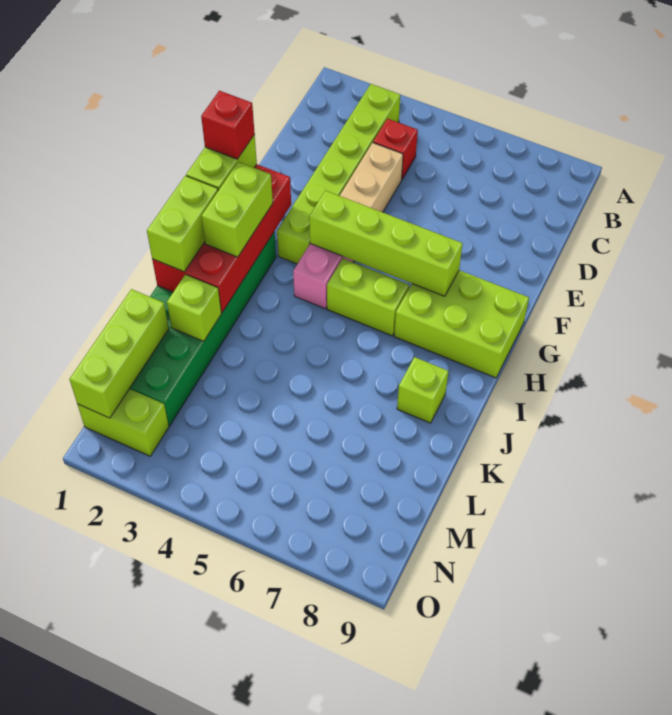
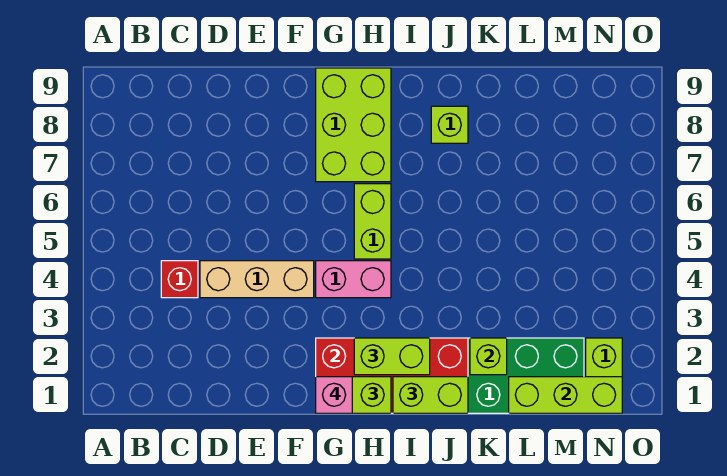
lime brick B3:G3 level 1 -> none
red brick G1 level 4 -> pink brick G1 level 4
lime brick G4:G7 level 2 -> none

